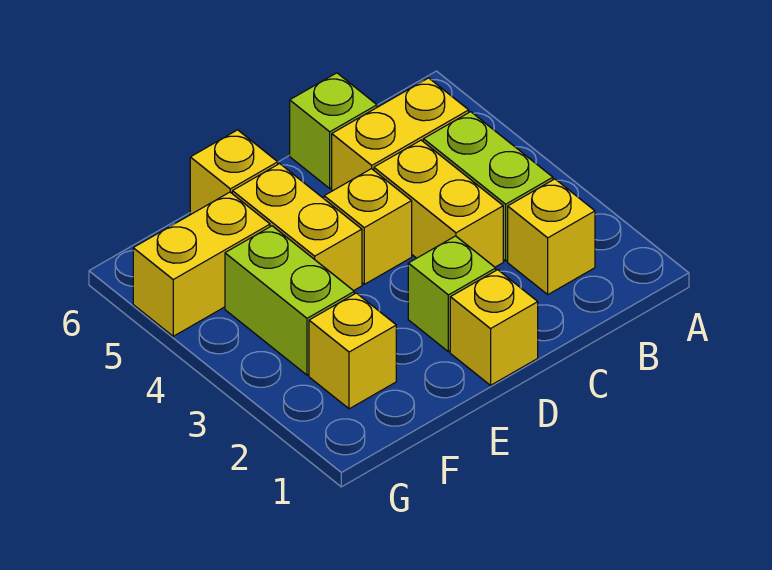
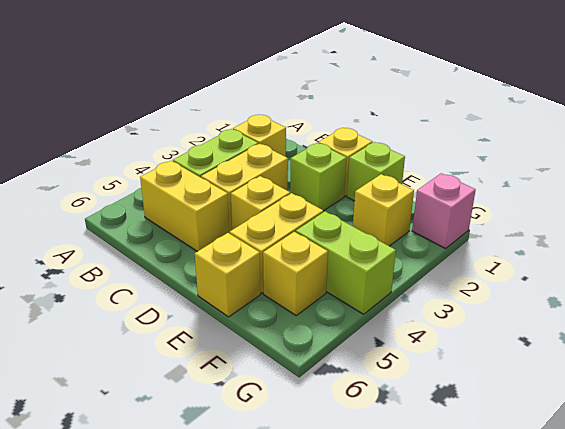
lime brick C6 level 1 -> lime brick E1 level 1
lime brick F3:F4 level 1 -> lime brick F4:G4 level 1
yellow brick F5:G5 level 1 -> yellow brick F5 level 1
none -> pink brick G1 level 1

